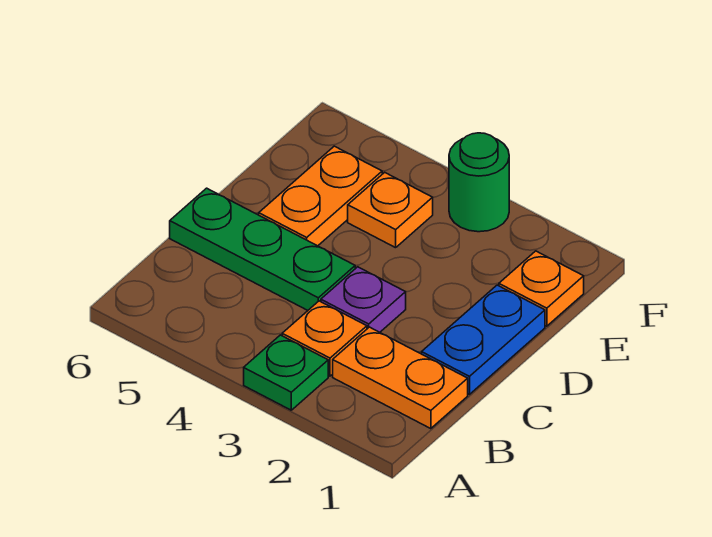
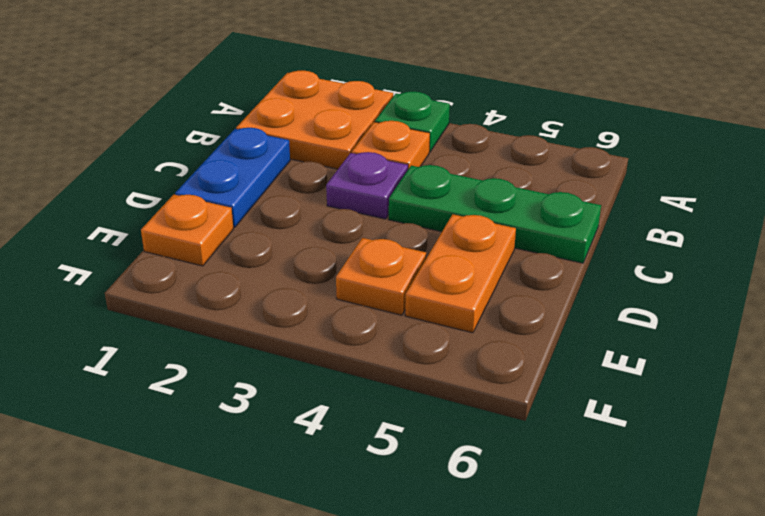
orange plate B1:B2 level 1 -> orange plate A1:B2 level 1
green round brick F3 level 1 -> none

